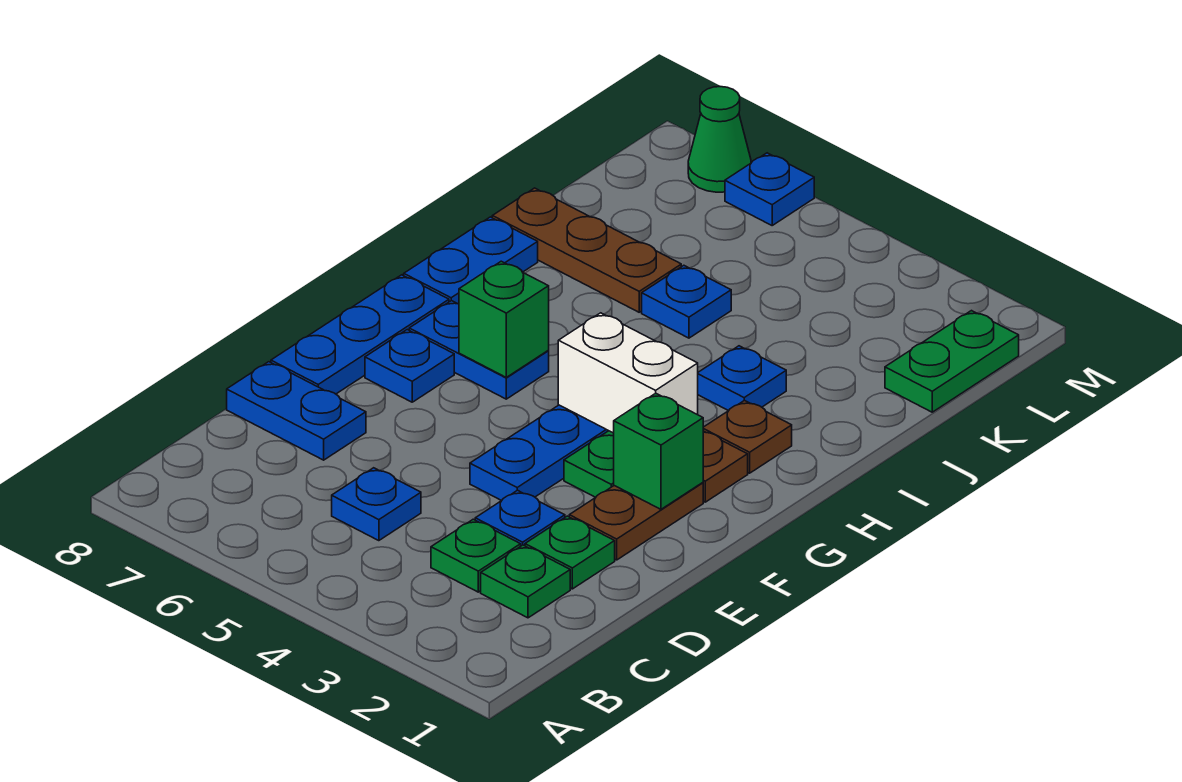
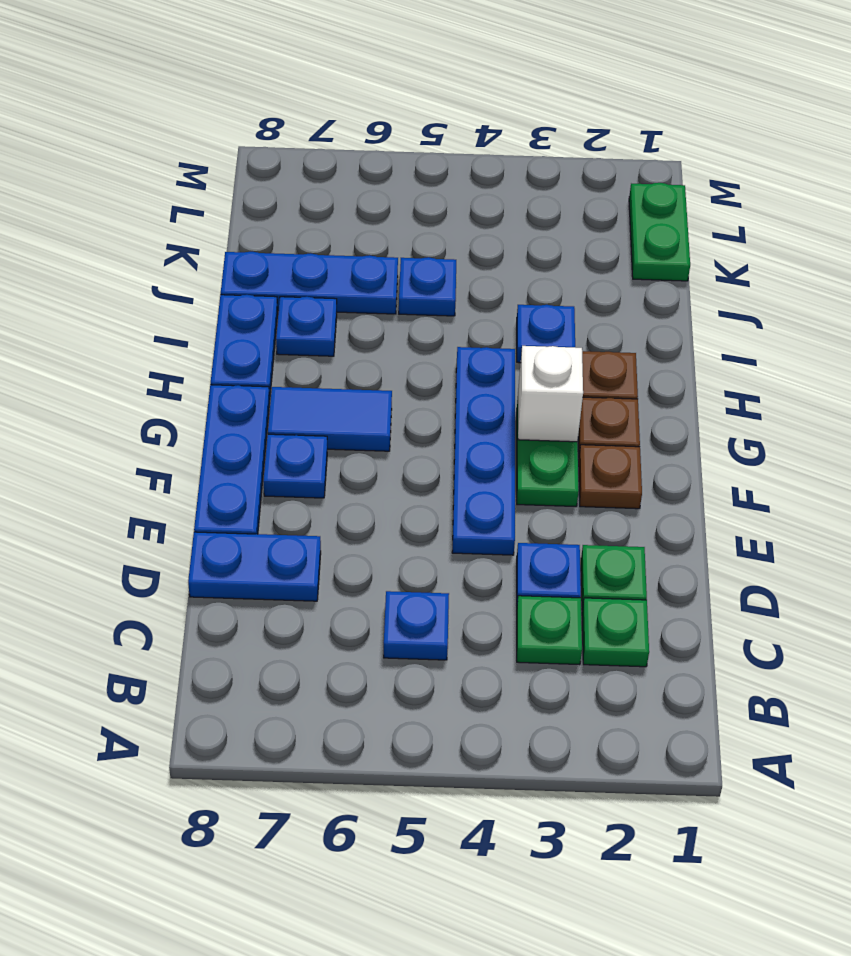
brown plate E2:F2 level 1 -> brown plate F2 level 1
green brick F2 level 2 -> none
white brick G3:G4 level 2 -> white brick G3 level 2
blue plate G6:G7 level 1 -> blue tile G6:G7 level 1
green brick G6 level 2 -> none
brown plate J6:J8 level 1 -> blue plate J6:J8 level 1
blue plate M6 level 1 -> blue plate I7 level 1
green cone M7 level 1 -> none

